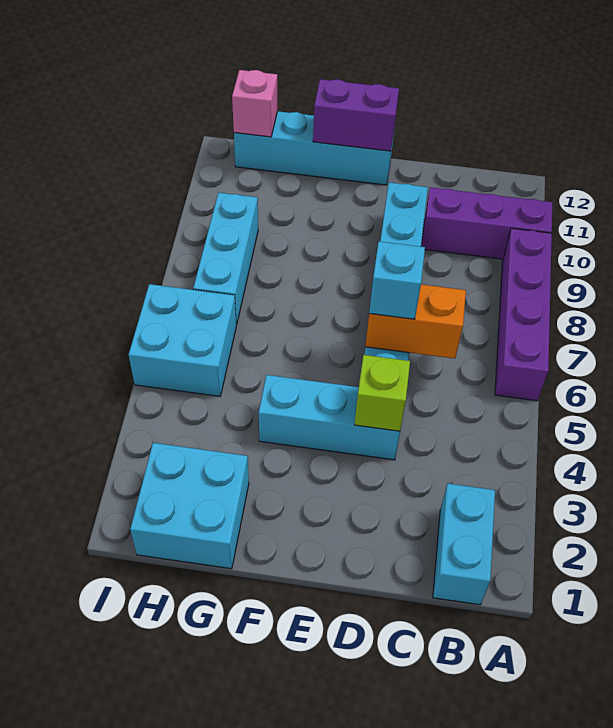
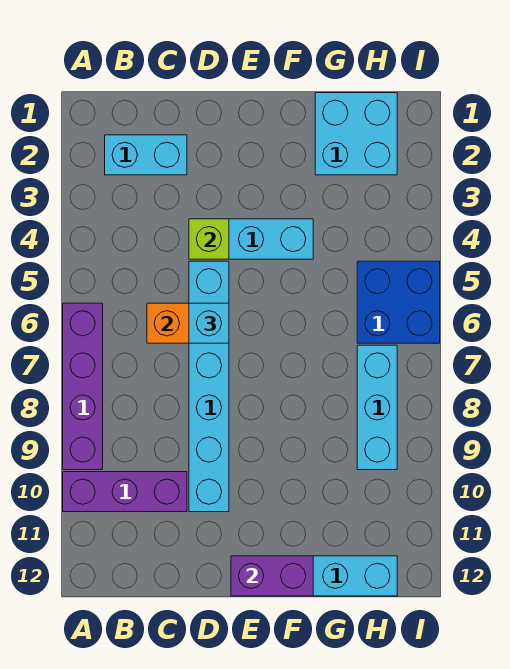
cyan brick B1:B2 level 1 -> cyan brick B2:C2 level 1
cyan brick H5:I6 level 1 -> blue brick H5:I6 level 1
pink brick H12 level 2 -> none

